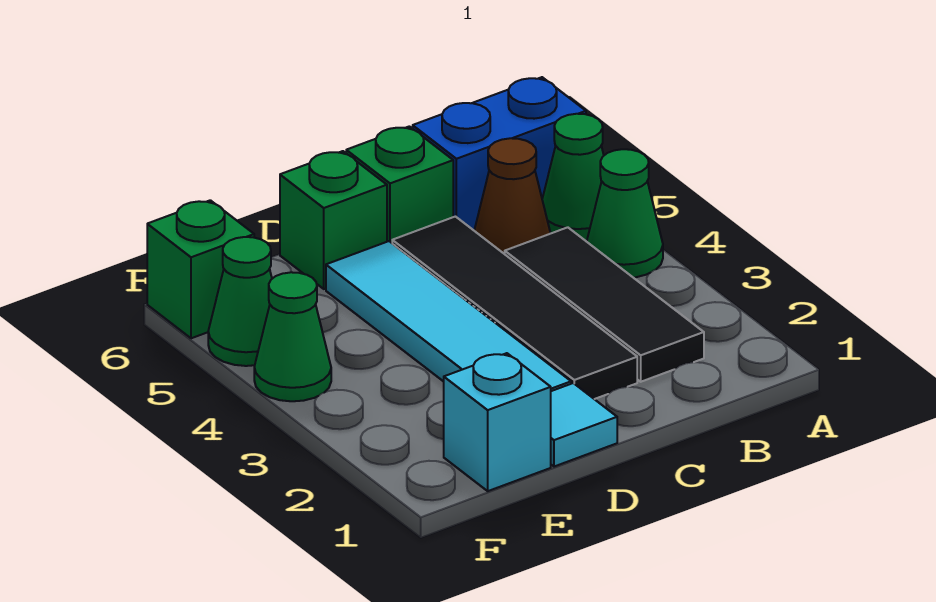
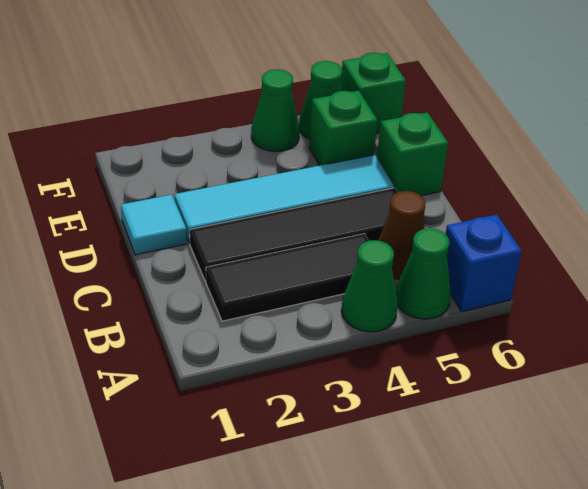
blue brick A6:B6 level 1 -> blue brick A6 level 1
green brick C6 level 1 -> green brick E5 level 1
cyan brick E1 level 1 -> none

